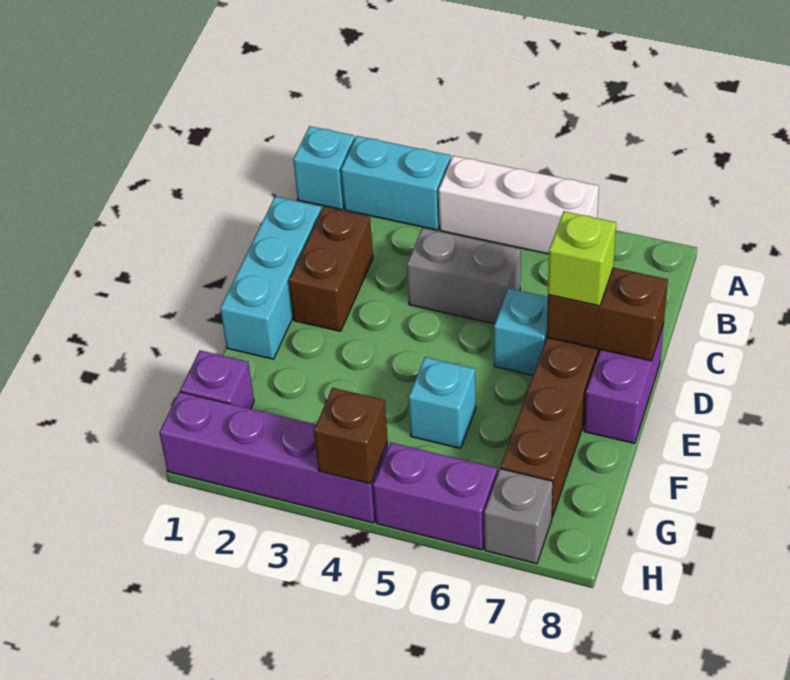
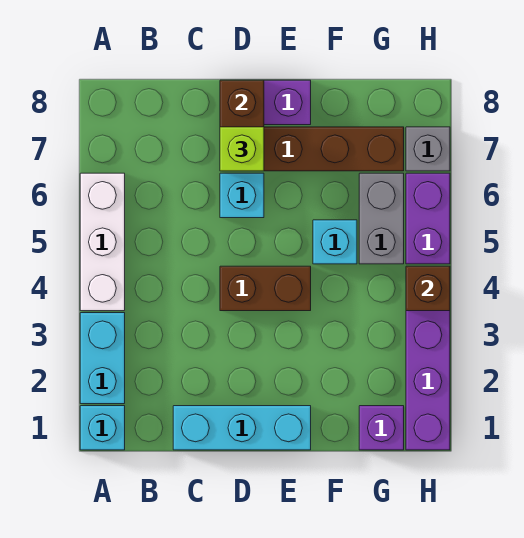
brown brick C2:D2 level 1 -> brown brick D4:E4 level 1
grey brick C4:C5 level 1 -> grey brick G5:G6 level 1

